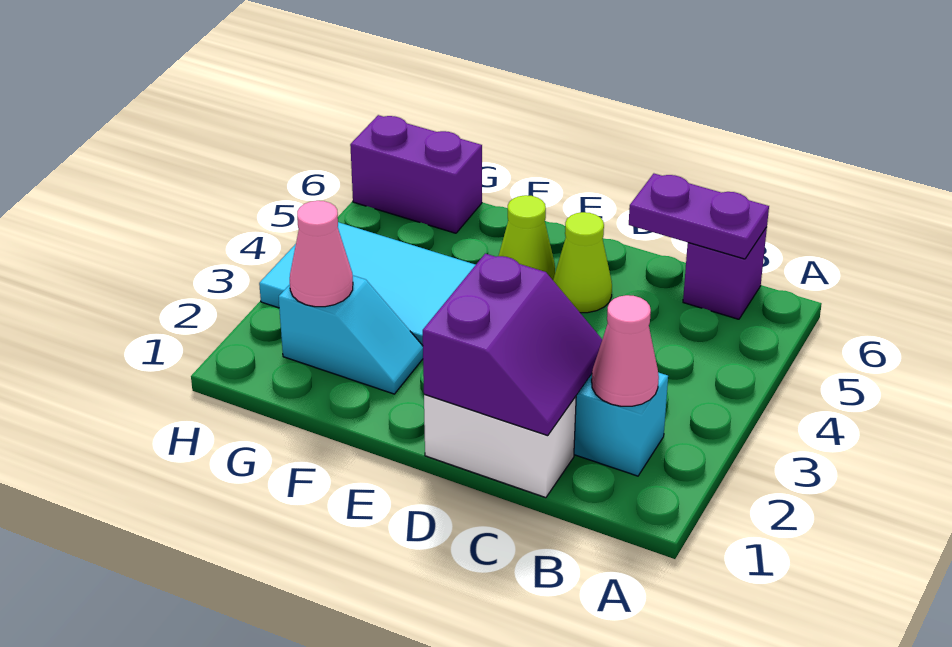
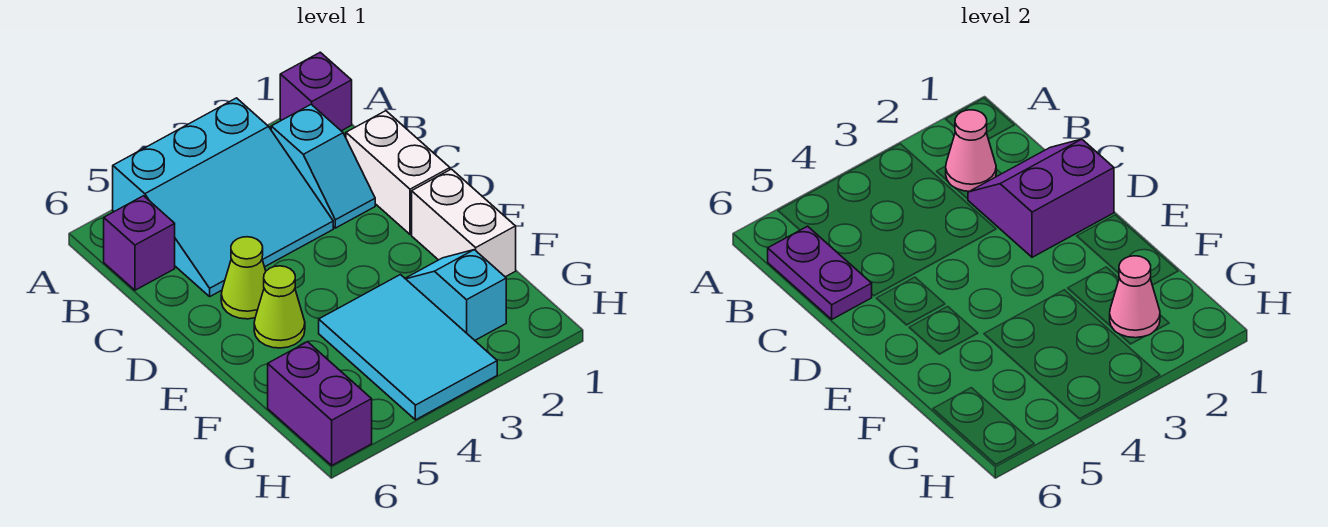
none -> purple brick A1 level 1
none -> cyan slope A3:C5 level 1 top A
none -> white brick E1:F1 level 1

